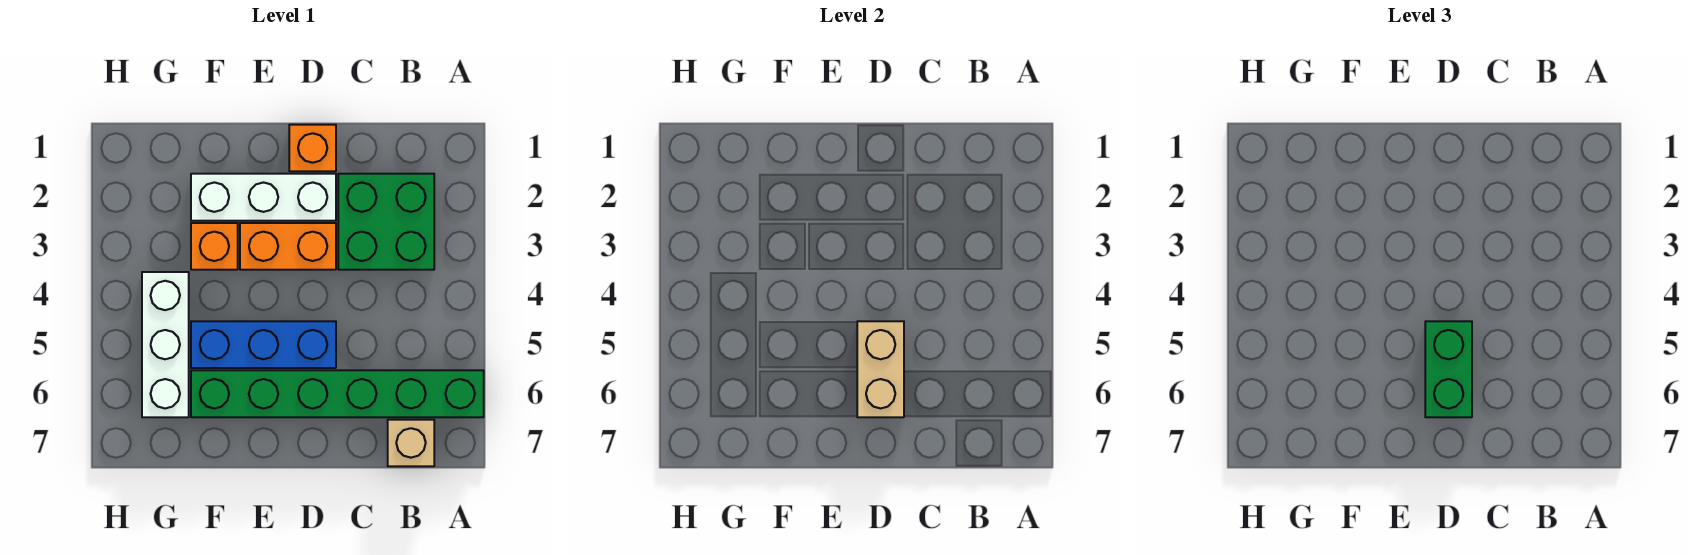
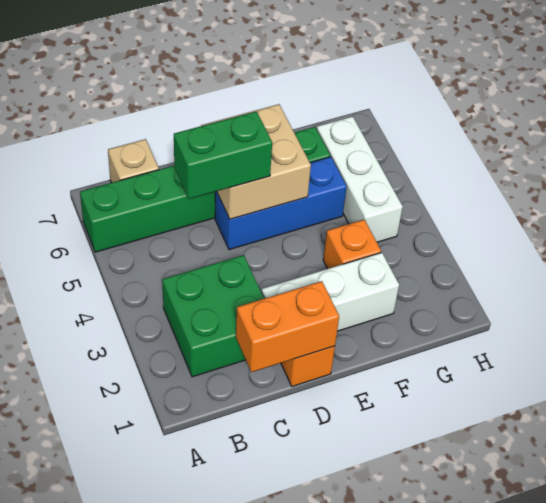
orange brick D3:E3 level 1 -> orange brick C1:D1 level 2
tan brick D5:D6 level 2 -> tan brick D5:E6 level 2
green brick D5:D6 level 3 -> green brick C5:D5 level 3

